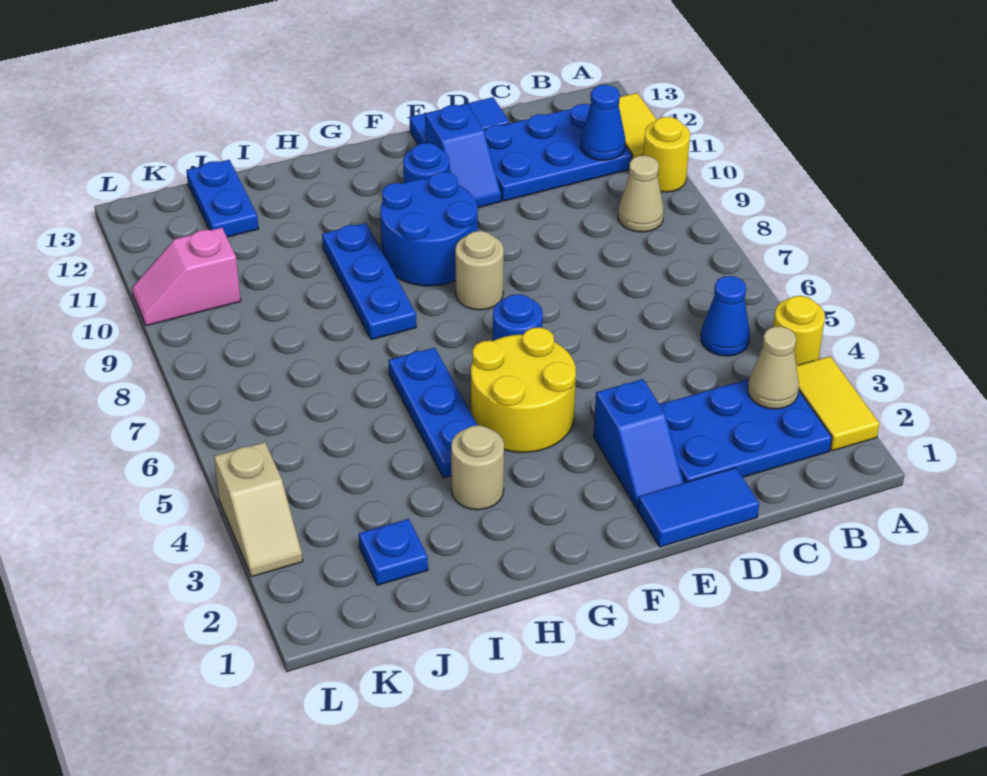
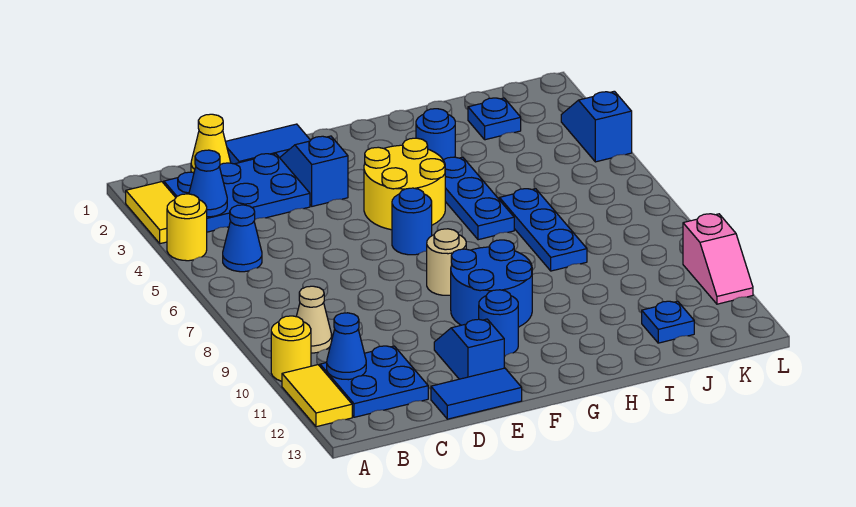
tan cone B3 level 2 -> blue cone B3 level 2
blue plate B11:D12 level 1 -> blue plate B11:C12 level 1
none -> yellow cone C1 level 1
tan round brick H3 level 1 -> blue round brick H3 level 1
blue plate H8:H10 level 1 -> blue plate I6:I8 level 1
blue plate J12:J13 level 1 -> blue plate J12 level 1
pink slope K10:L10 level 1 top K -> pink slope L10:L11 level 1 top 10
tan slope L3:L4 level 1 top 4 -> blue slope L3:L4 level 1 top 4

